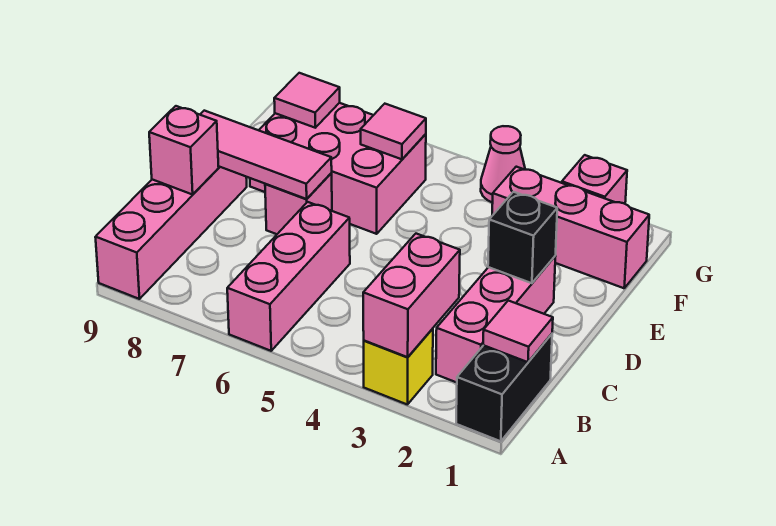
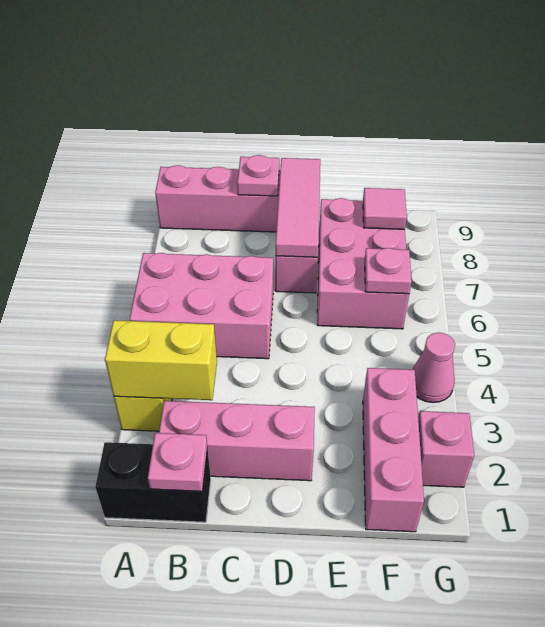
pink brick A3:B3 level 2 -> yellow brick A3:B3 level 2
pink brick A6:C6 level 1 -> pink brick A5:C6 level 1
pink tile B1 level 2 -> pink plate B1 level 2
pink brick C9 level 2 -> pink plate C9 level 2
black brick D2 level 2 -> none
pink tile F6 level 2 -> pink plate F6 level 2

